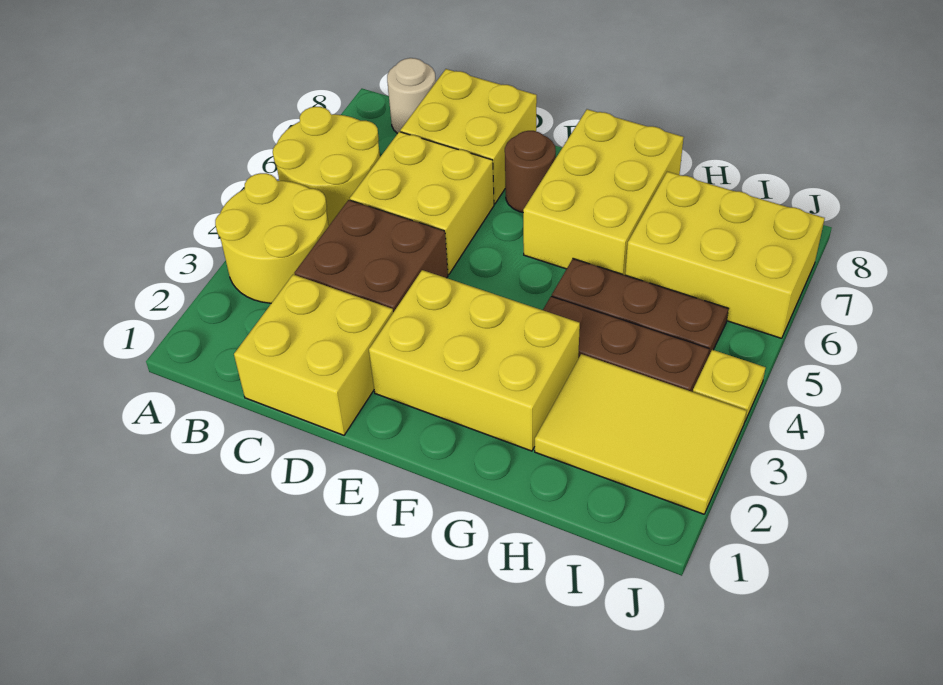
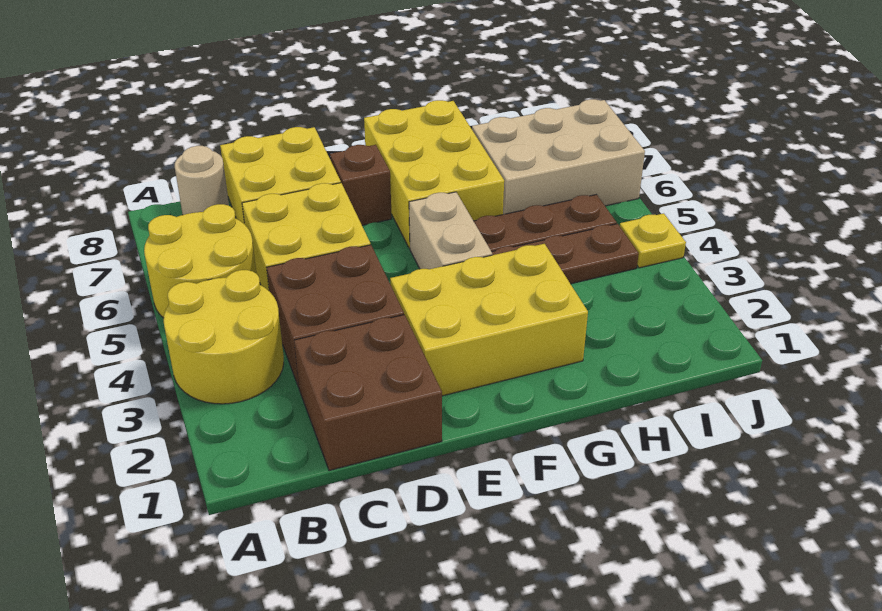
yellow brick C1:D2 level 1 -> brown brick C1:D2 level 1
brown round brick E7 level 1 -> brown brick E7 level 1
none -> tan brick F4:F5 level 1
yellow tile H2:J3 level 1 -> none
yellow brick H6:J7 level 1 -> tan brick H6:J7 level 1

